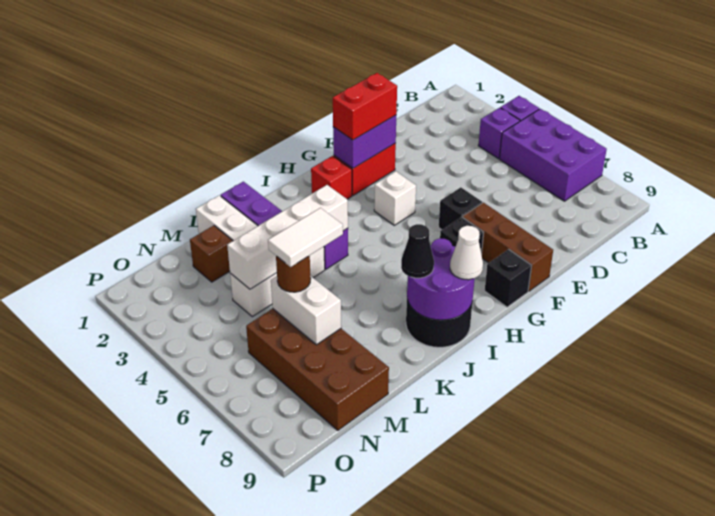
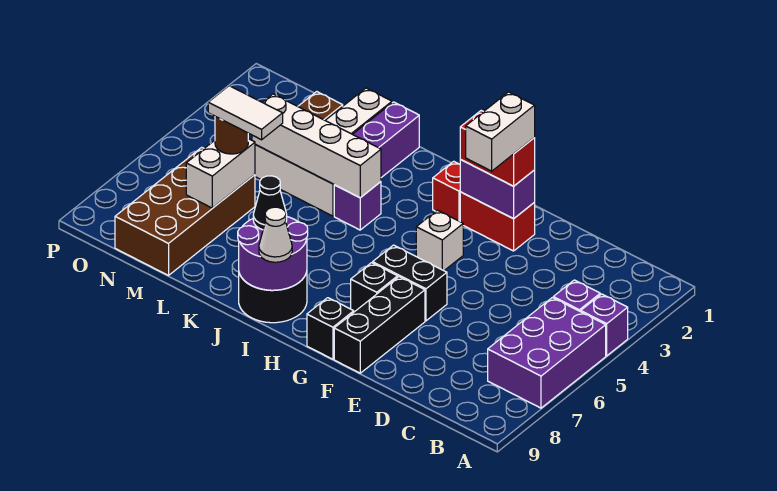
none -> white brick F2:F3 level 4
black brick F6 level 1 -> black brick F6:G6 level 1
brown brick F7:F9 level 1 -> black brick F7:F9 level 1

